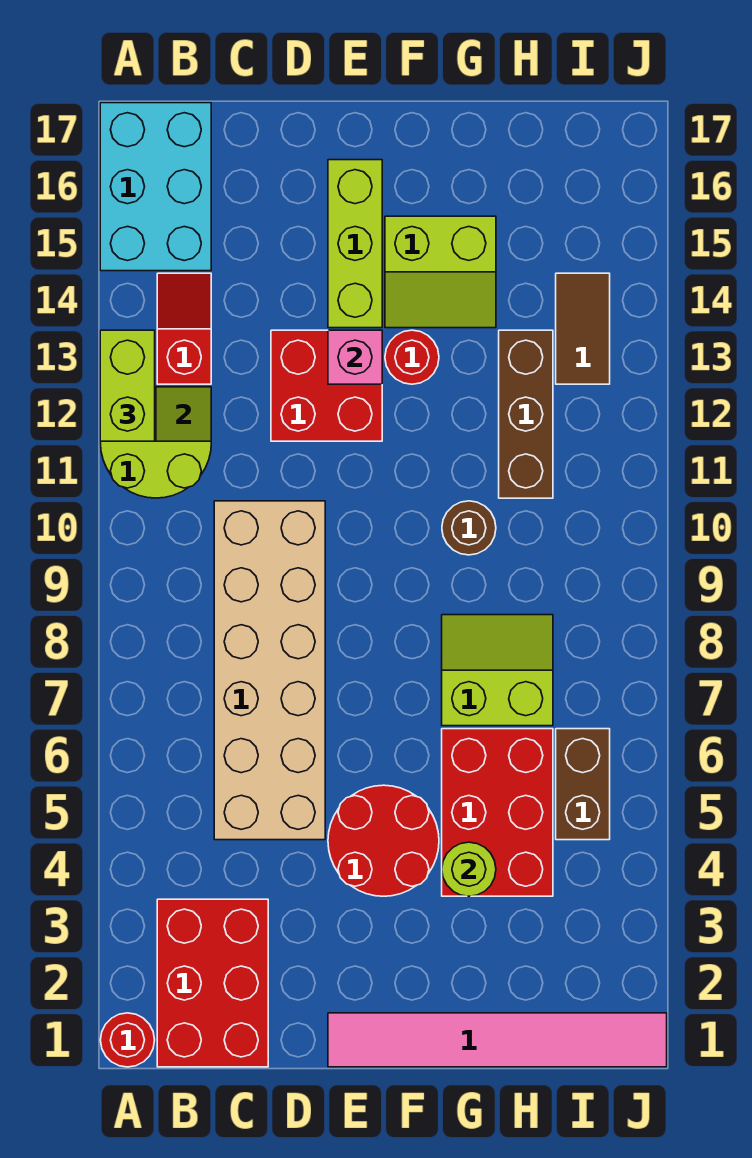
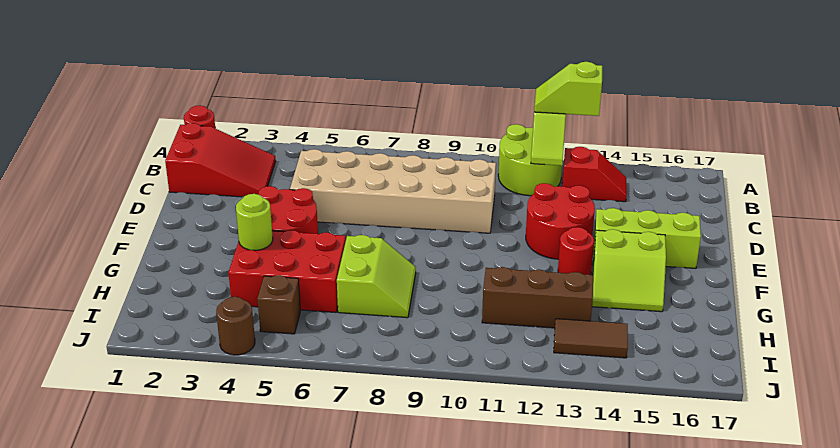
lime brick A12:A13 level 3 -> lime slope A12:A13 level 3 top 13
cyan brick A15:B17 level 1 -> none
red brick B1:C3 level 1 -> red slope B1:C3 level 1 top 1
red brick D12:E13 level 1 -> red round brick D12:E13 level 1
pink tile E1:J1 level 1 -> none
pink brick E13 level 2 -> none
lime slope F14:G15 level 1 top 15 -> lime slope F14:G15 level 1 top F
brown round brick G10 level 1 -> brown round brick J4 level 1
brown brick I5:I6 level 1 -> brown brick I5 level 1

